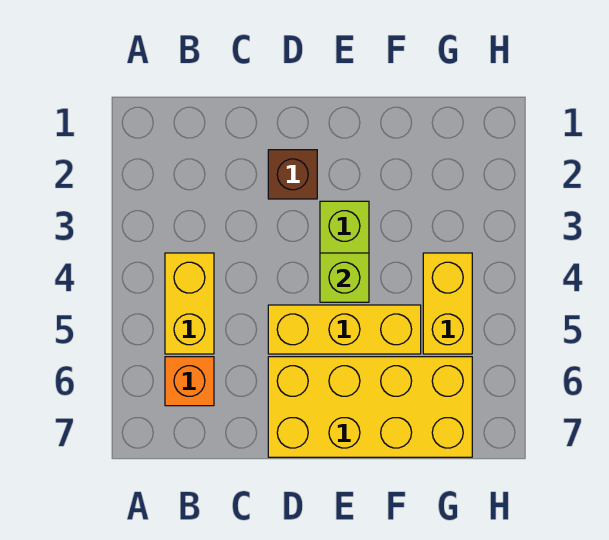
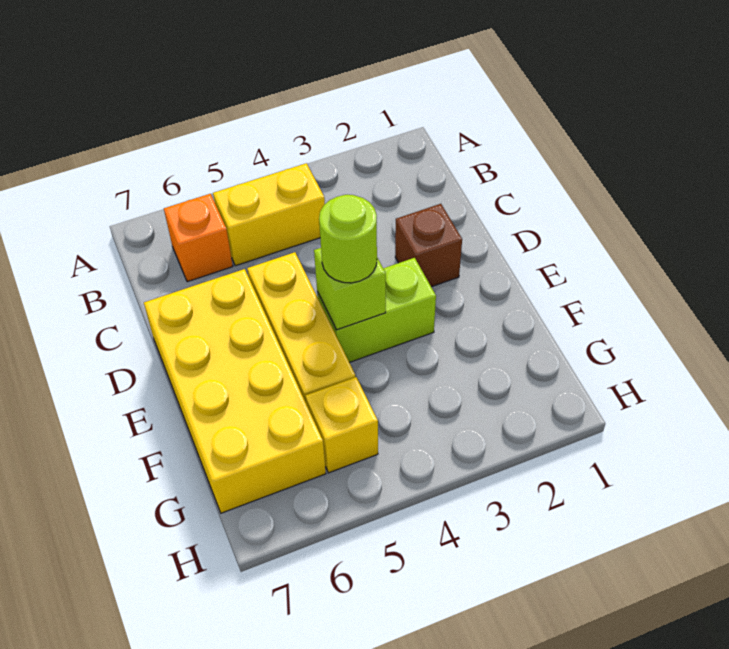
none -> lime round brick E4 level 3
yellow brick G4:G5 level 1 -> yellow brick G5 level 1

